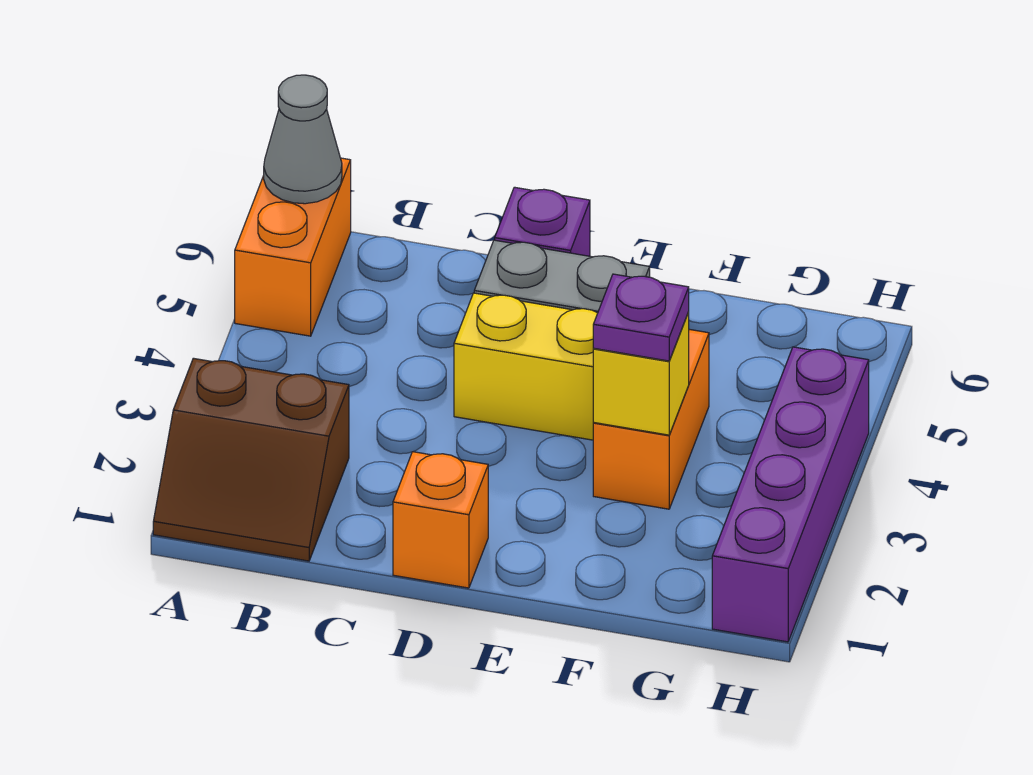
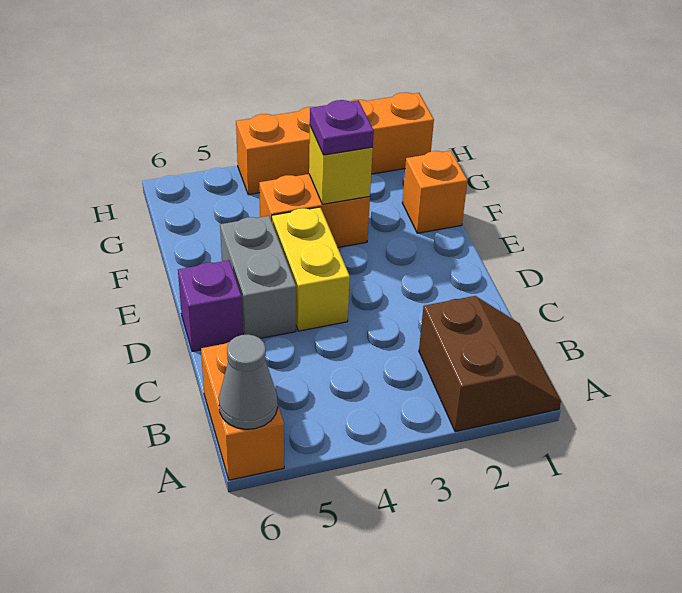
orange brick A5:A6 level 1 -> orange brick A6:B6 level 1
orange brick D1 level 1 -> orange brick F1 level 1
purple brick H1:H4 level 1 -> orange brick H1:H4 level 1

